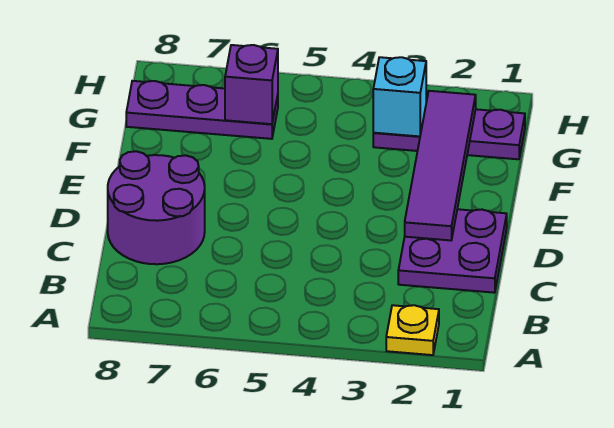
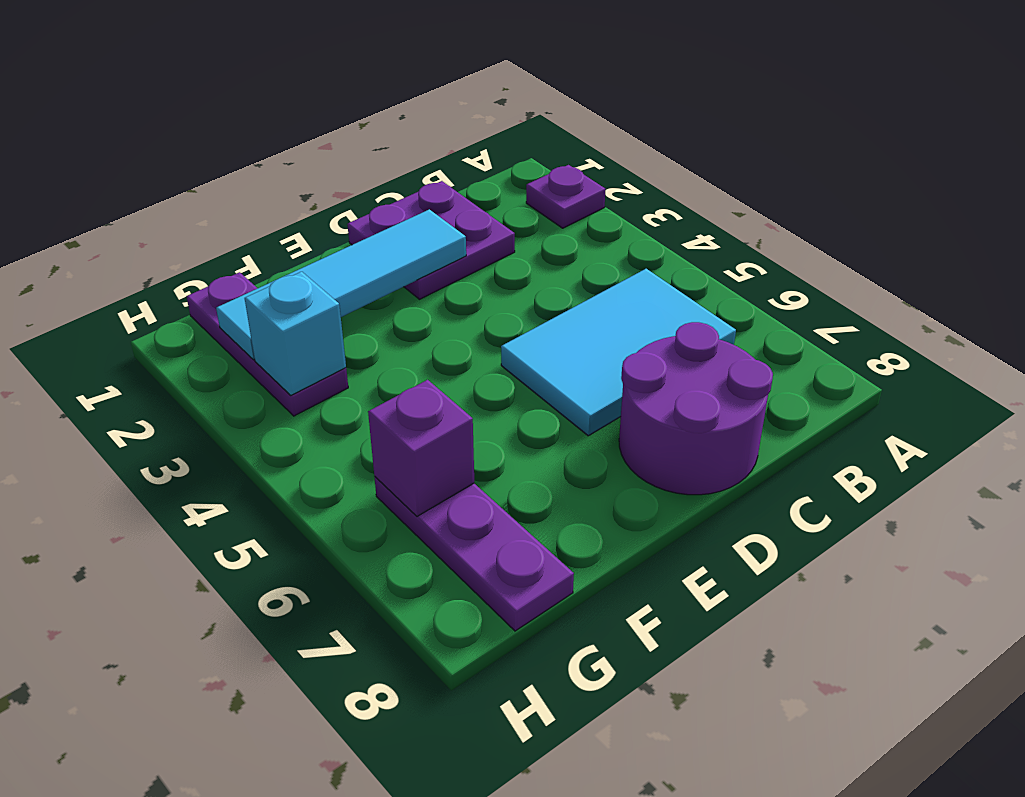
yellow plate A2 level 1 -> purple plate A2 level 1
none -> cyan tile B5:D6 level 1
purple tile D2:G2 level 2 -> cyan tile D2:G2 level 2

